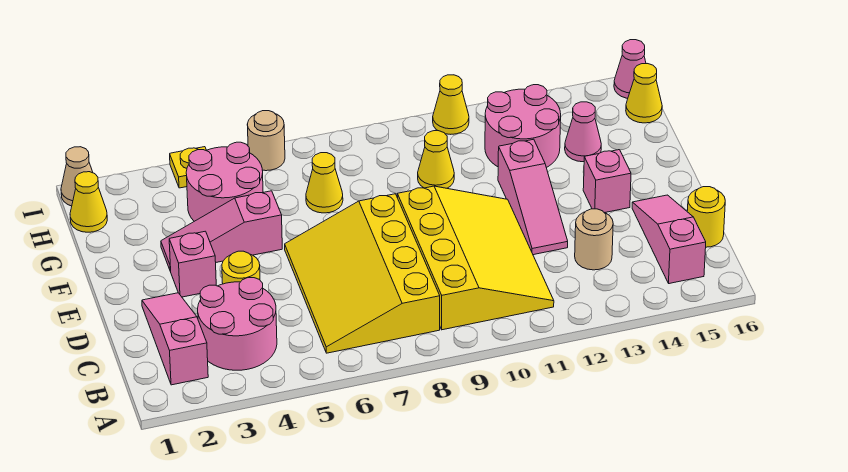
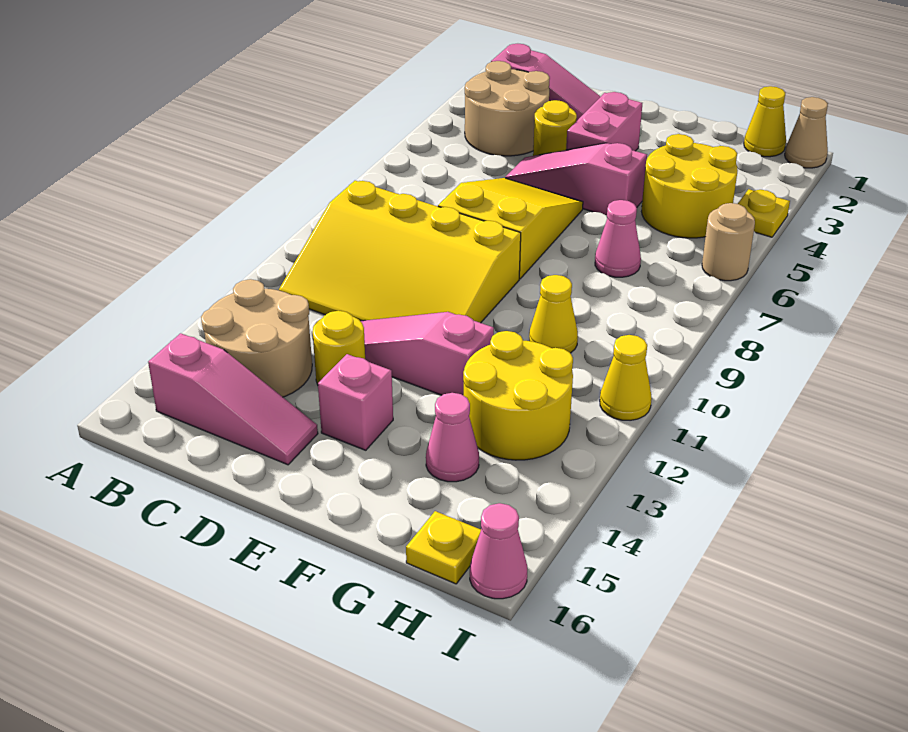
pink round brick B3:C4 level 1 -> tan round brick B3:C4 level 1
yellow slope B6:E8 level 1 top 8 -> yellow slope D6:E8 level 1 top 8
tan round brick C13 level 1 -> tan round brick B13:C14 level 1
yellow round brick C16 level 1 -> yellow round brick D13 level 1
pink brick E3 level 1 -> pink brick E3:E4 level 1
pink slope F3:F5 level 1 top 5 -> pink slope D5:F5 level 1 top F
pink round brick G4:H5 level 1 -> yellow round brick G4:H5 level 1
yellow cone G7 level 1 -> pink cone G7 level 1
pink round brick G12:H13 level 1 -> yellow round brick G12:H13 level 1
yellow cone H16 level 1 -> yellow plate H16 level 1

